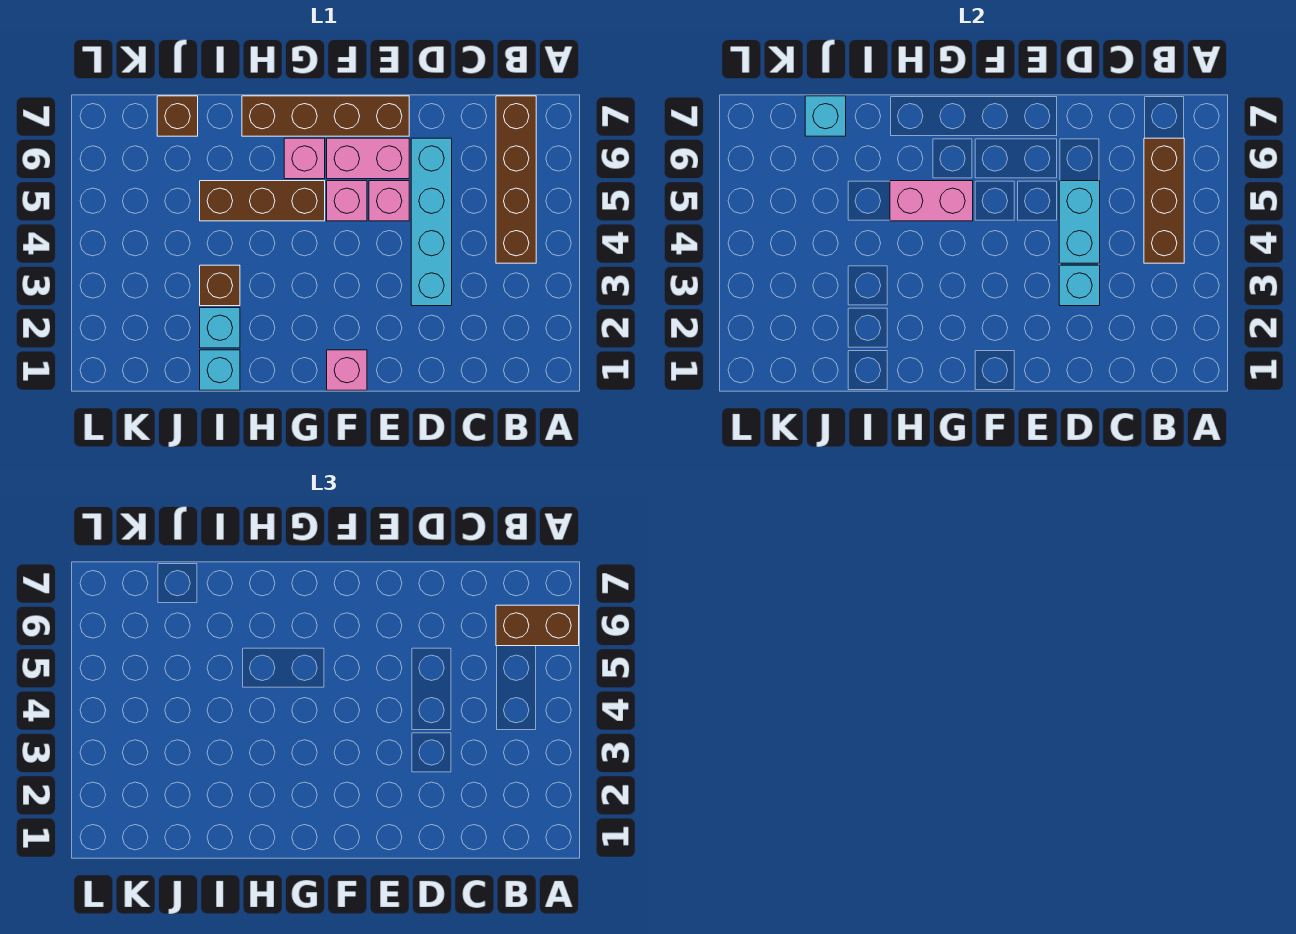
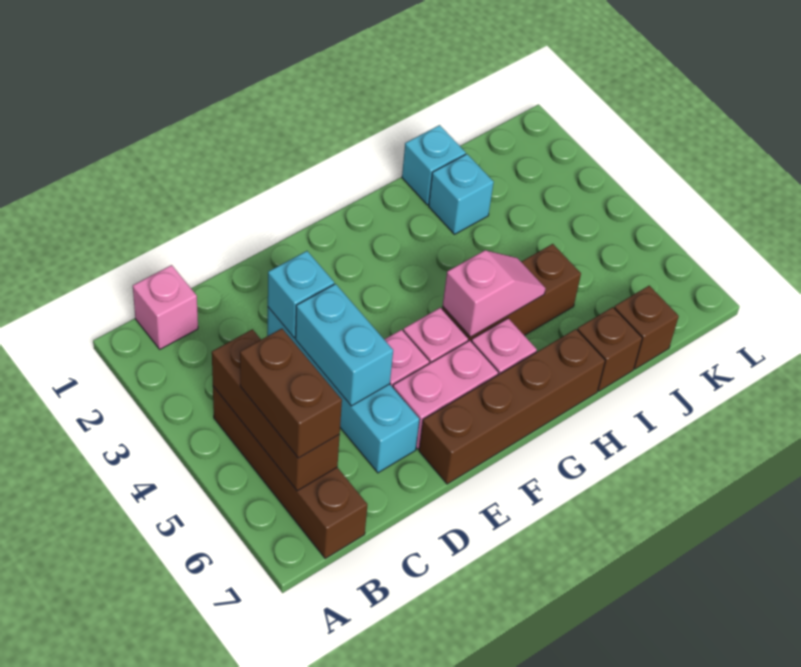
brown brick A6:B6 level 3 -> brown brick B5:B6 level 3
pink brick F1 level 1 -> pink brick B1 level 1
pink brick G5:H5 level 2 -> pink slope G5:H5 level 2 top G
brown brick I3 level 1 -> brown brick I7 level 1
cyan brick J7 level 2 -> none

